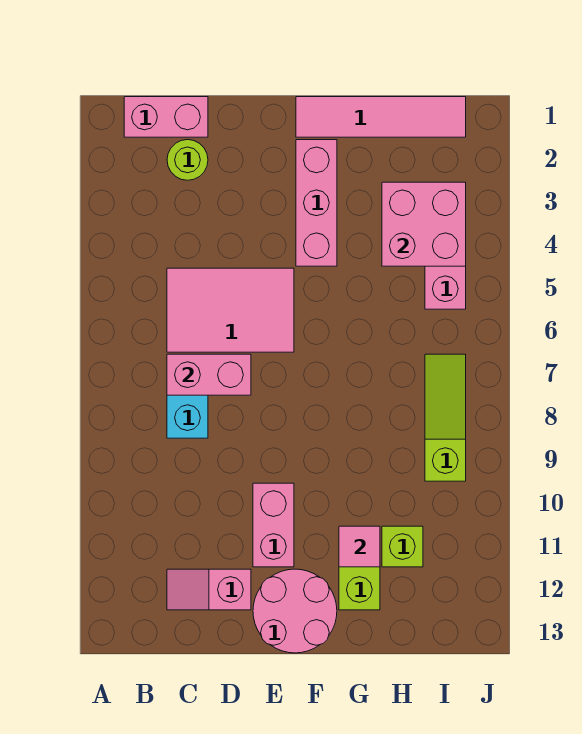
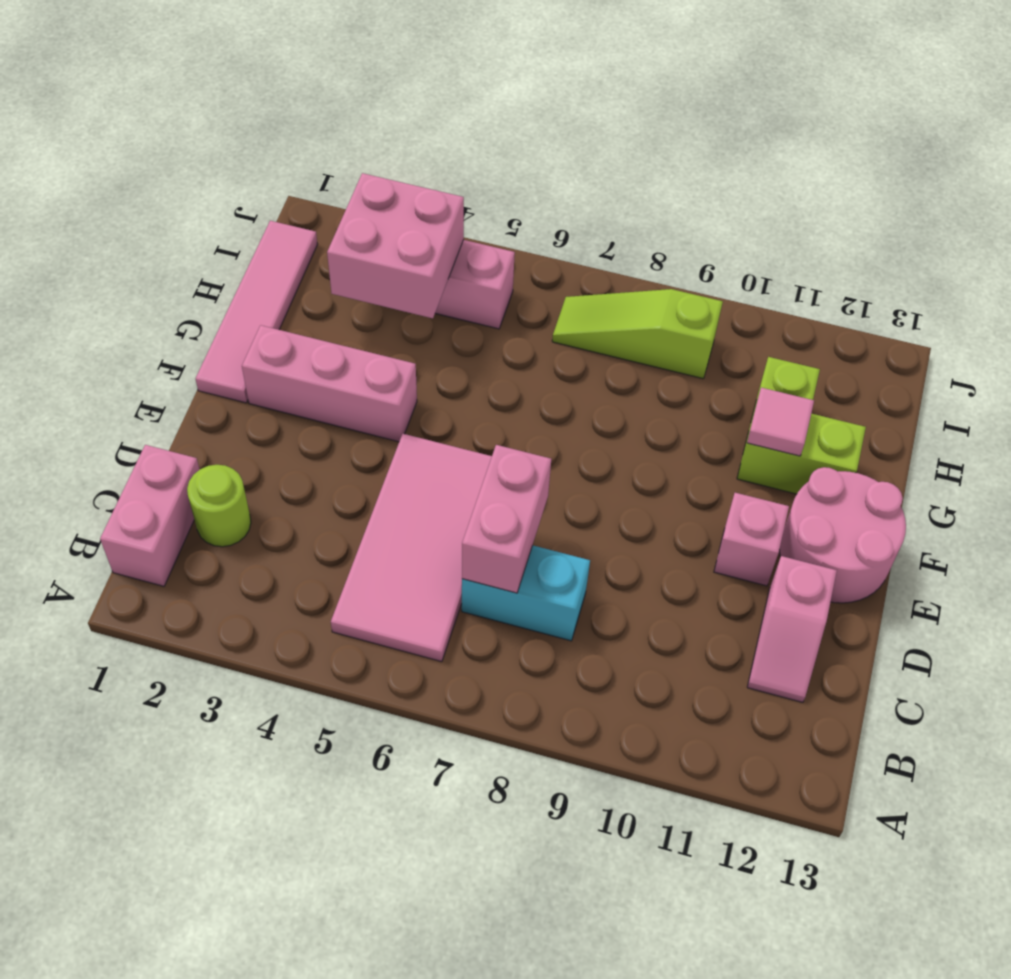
pink tile C5:E6 level 1 -> pink tile B5:E6 level 1
pink brick E10:E11 level 1 -> pink brick E11 level 1

